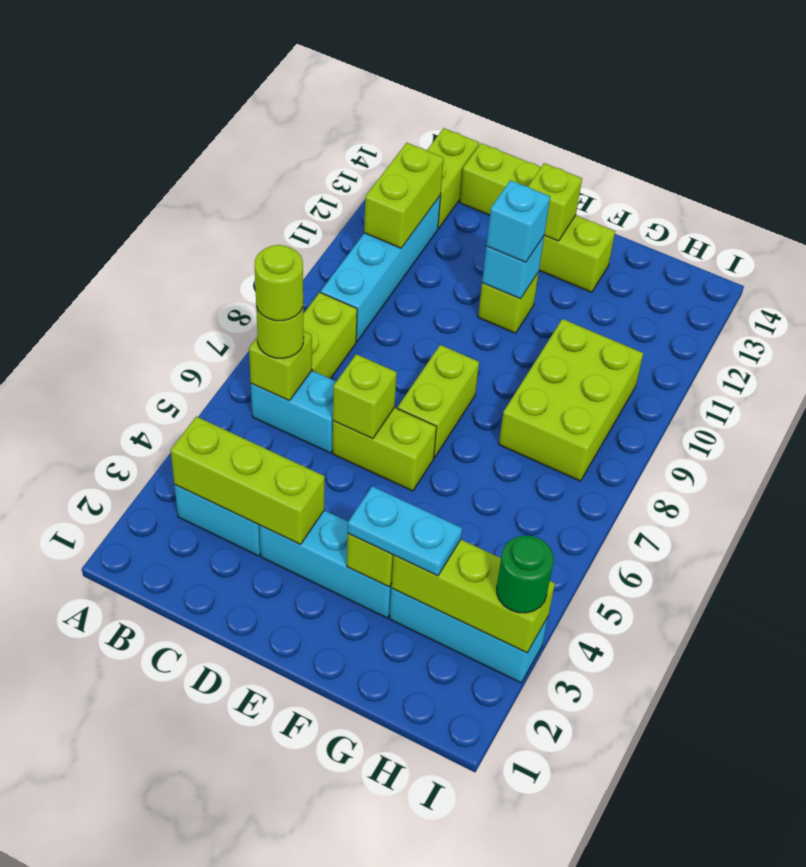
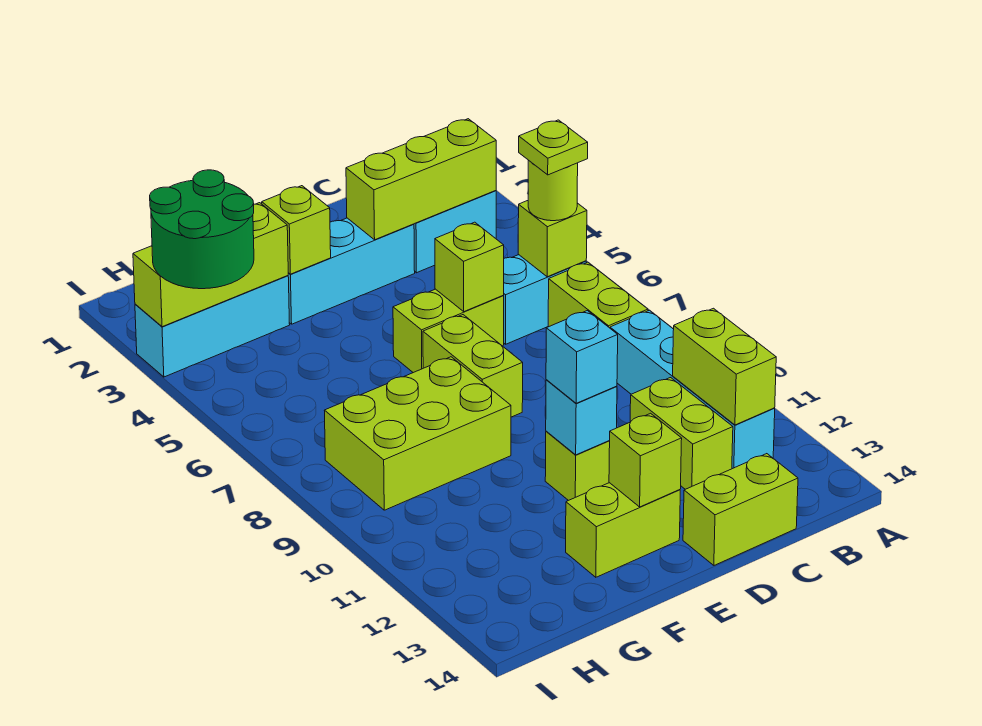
lime round brick B6 level 4 -> lime plate B6 level 4
lime brick B13:B14 level 1 -> lime brick C11:C12 level 1
cyan plate F3:G3 level 3 -> none
lime brick G8:H10 level 1 -> lime brick F8:H9 level 1
green round brick I3 level 3 -> green round brick H3:I4 level 3

